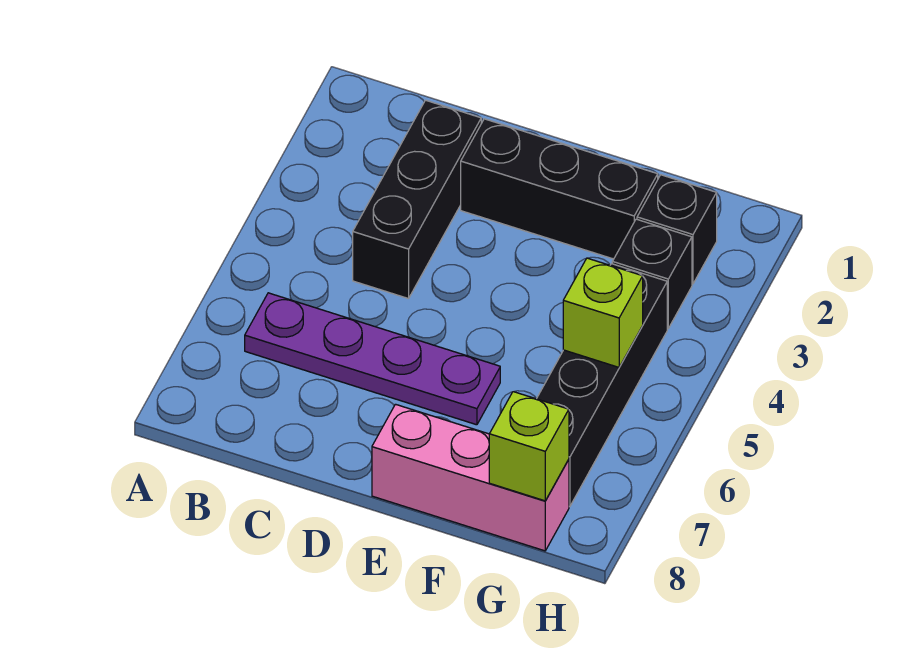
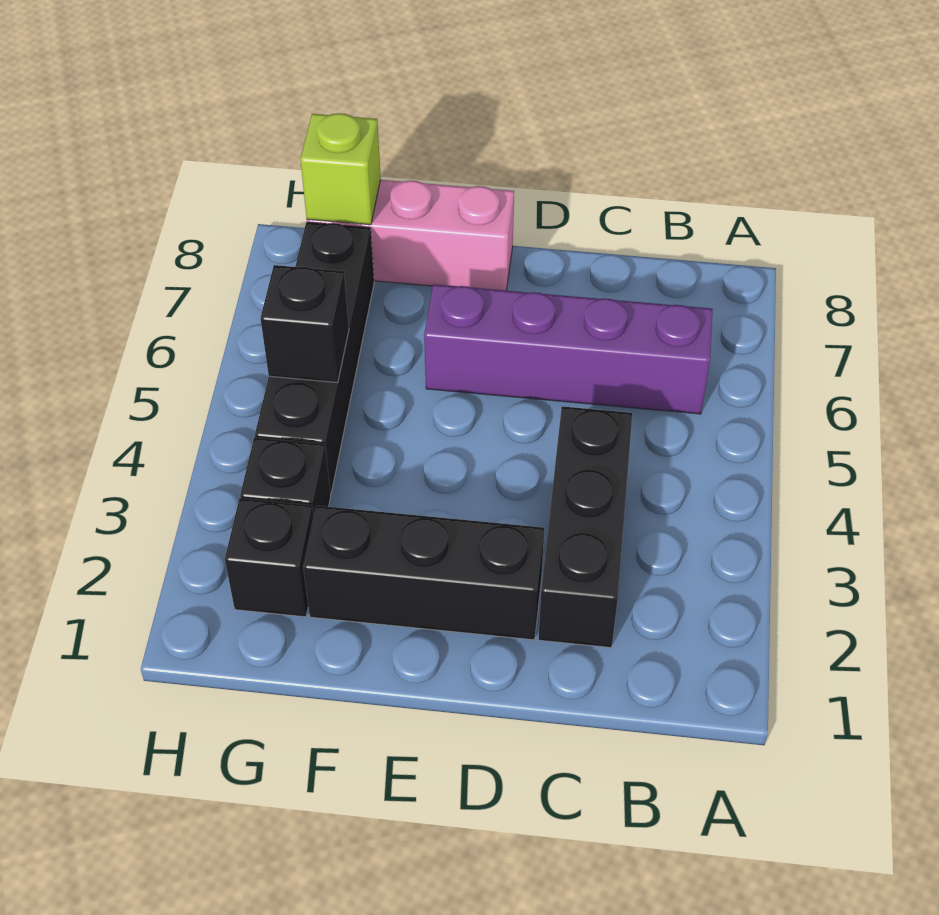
purple plate B6:E6 level 1 -> purple brick B6:E6 level 1
lime brick G5 level 2 -> black brick G5 level 2

